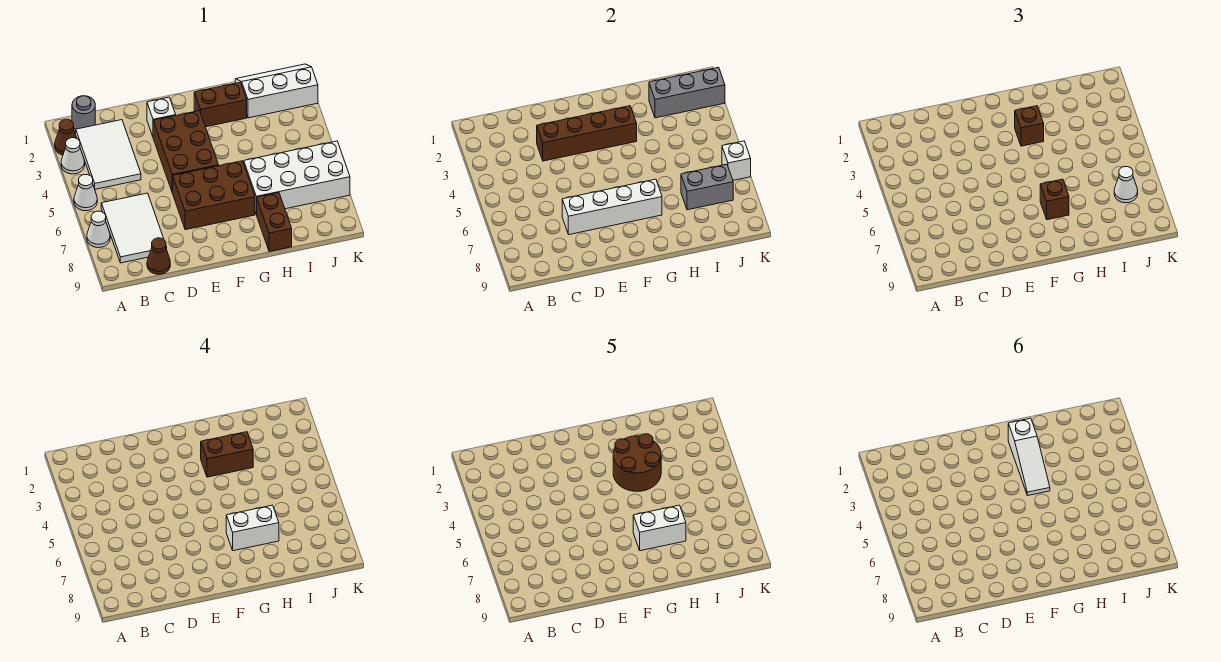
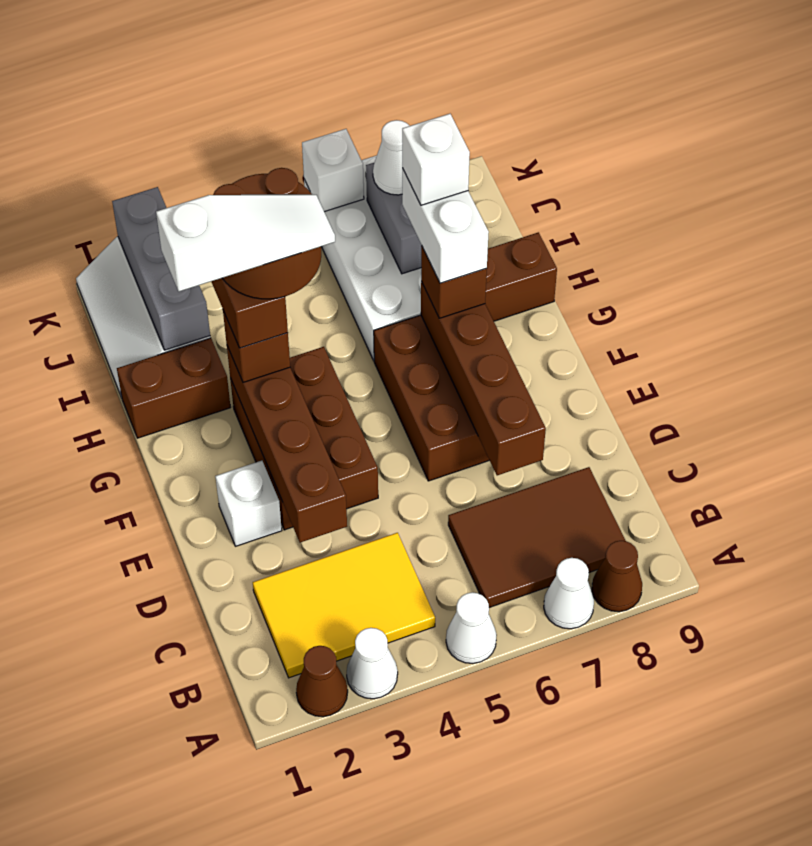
grey round brick B1 level 1 -> none
white tile B2:C4 level 1 -> yellow tile B2:C4 level 1
white tile B6:C8 level 1 -> brown tile B6:C8 level 1
brown cone C9 level 1 -> brown cone A8 level 1
white brick D7:G7 level 2 -> brown brick D7:G7 level 2
brown brick E3:F5 level 1 -> brown brick E3:G4 level 1
brown brick G2:H2 level 1 -> brown brick H1:H2 level 1
white brick G7:H7 level 5 -> white brick H7 level 5

